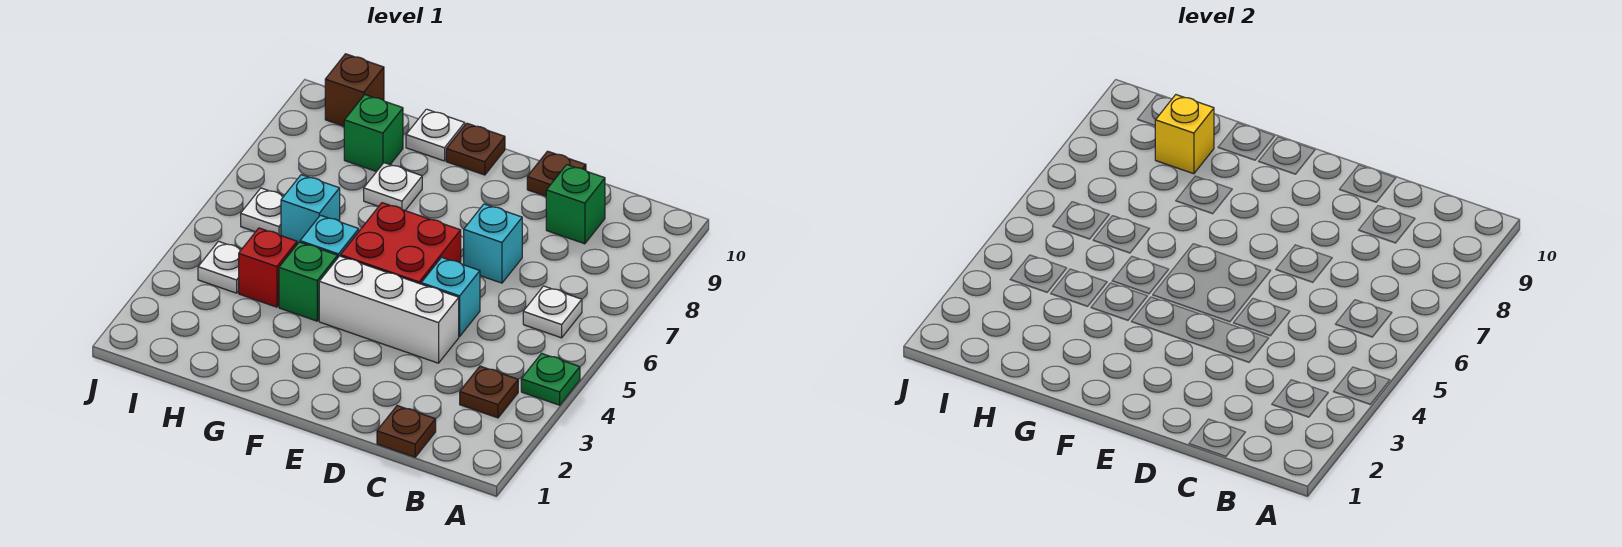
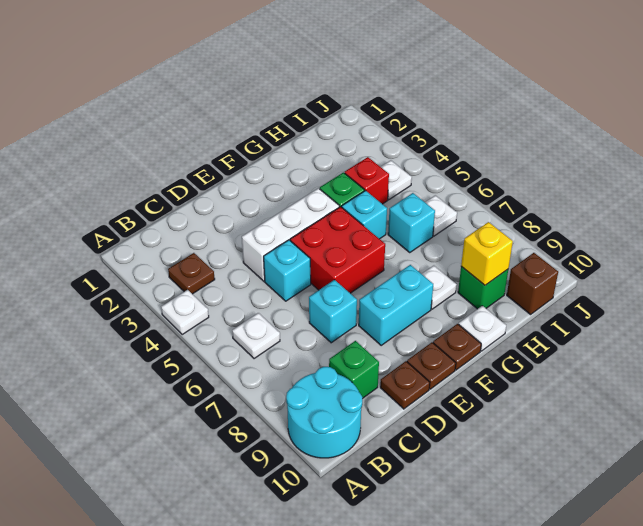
green plate A4 level 1 -> white plate A4 level 1
none -> cyan round brick A9:B10 level 1
brown plate C1 level 1 -> brown plate E10 level 1
none -> cyan brick E8:F8 level 1

